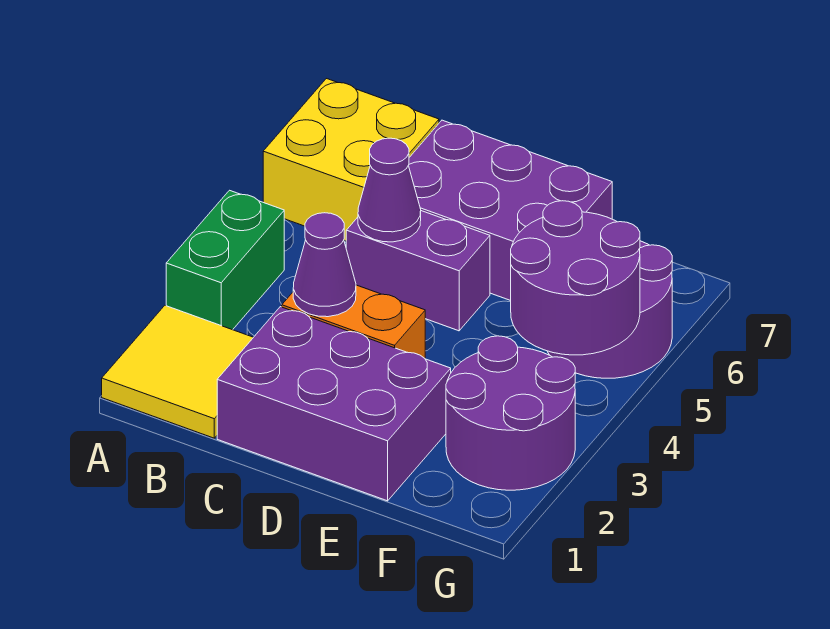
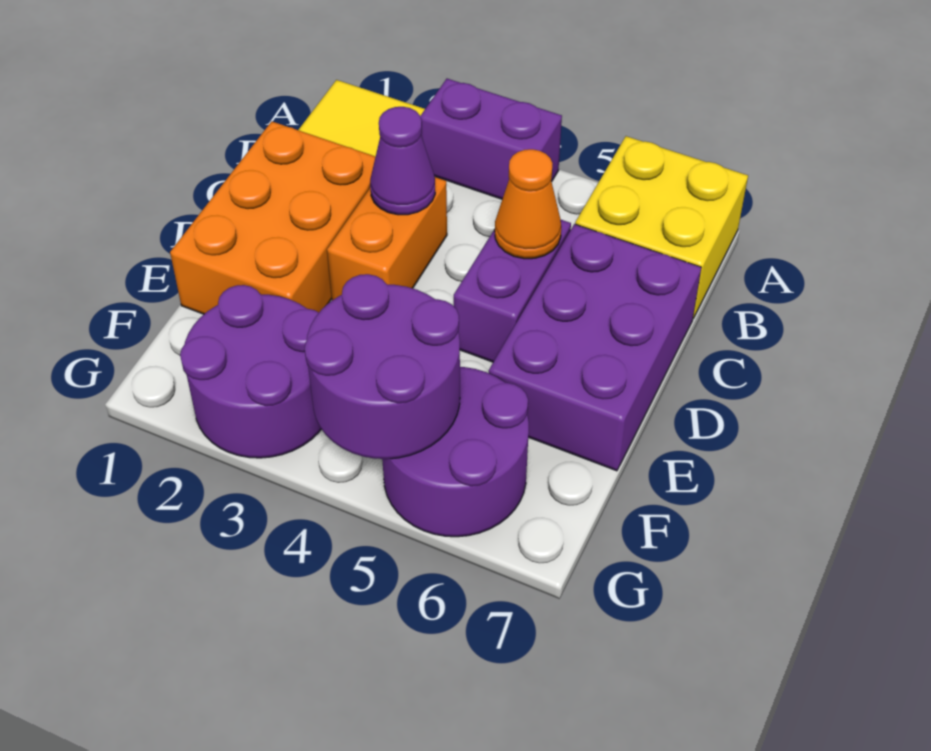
green brick A3:A4 level 1 -> purple brick A3:A4 level 1
purple brick C1:E2 level 1 -> orange brick C1:E2 level 1
purple cone C5 level 2 -> orange cone C5 level 2

